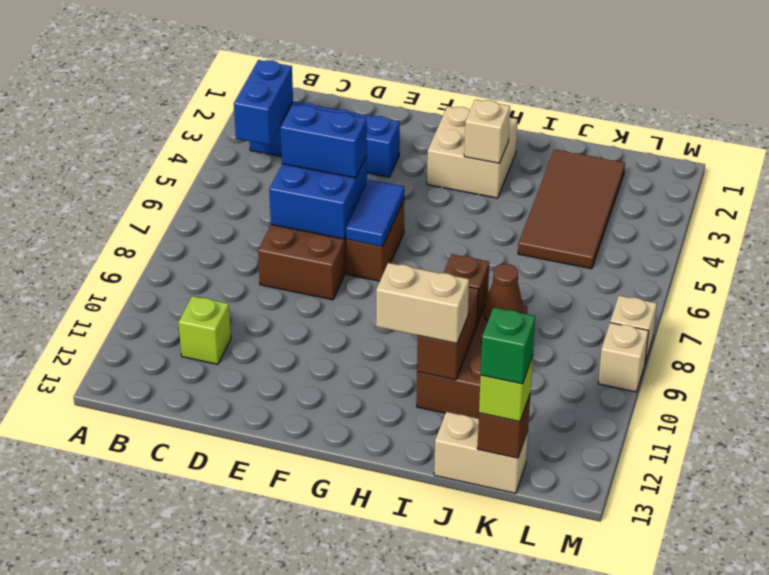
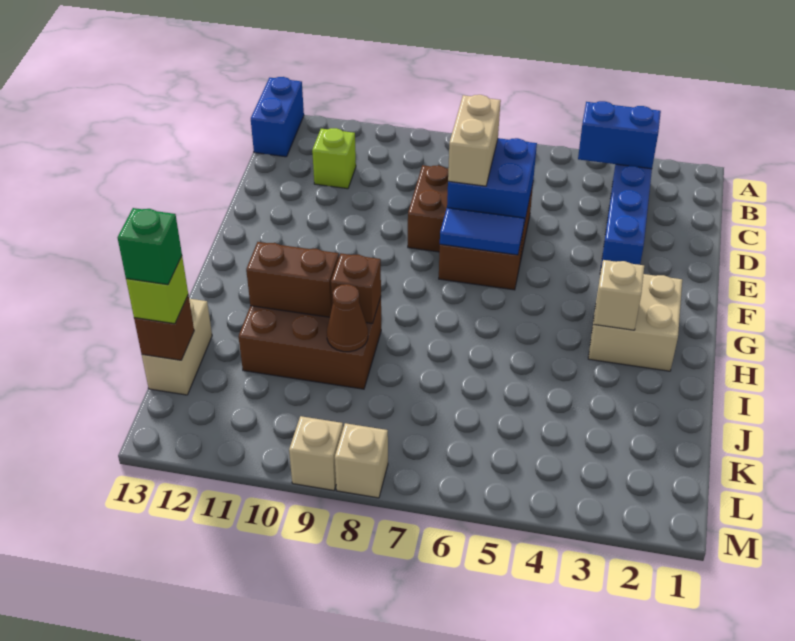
blue brick D6:E6 level 3 -> blue brick A13:B13 level 1
tan brick H11:I11 level 3 -> tan brick D7:E7 level 3
brown tile J2:K5 level 1 -> none

